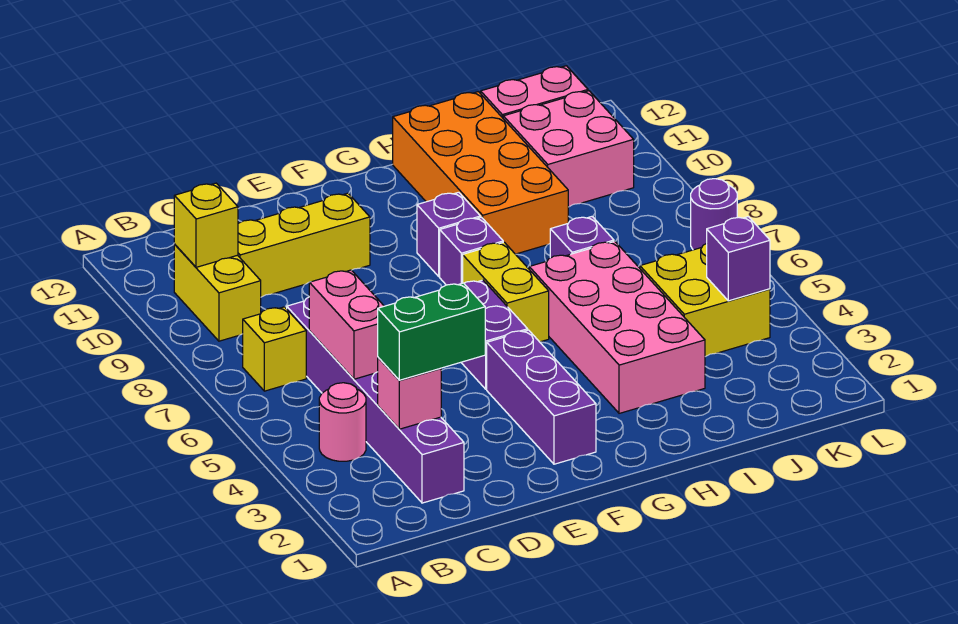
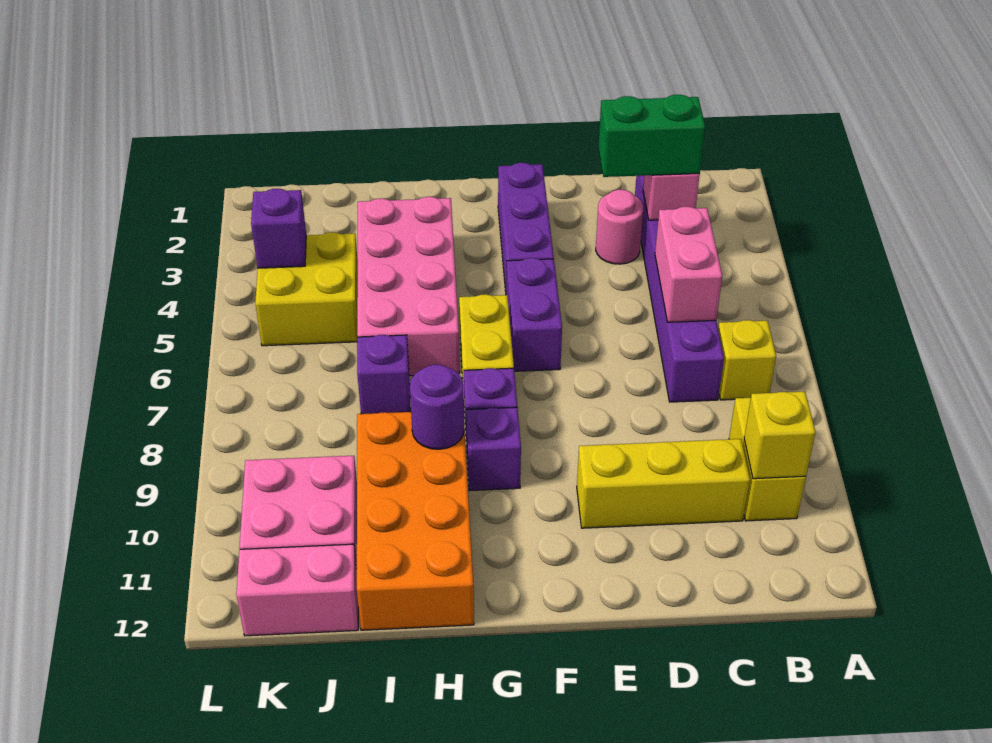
pink round brick B4 level 1 -> pink round brick D3 level 1
purple round brick L7 level 1 -> purple round brick H9 level 2

